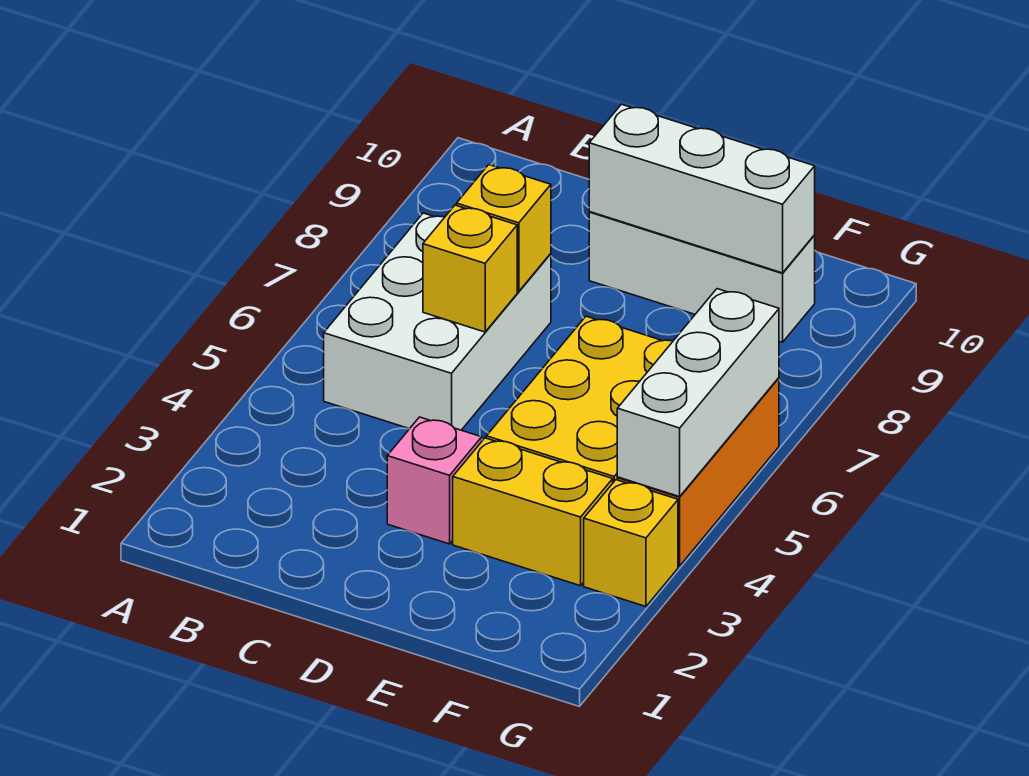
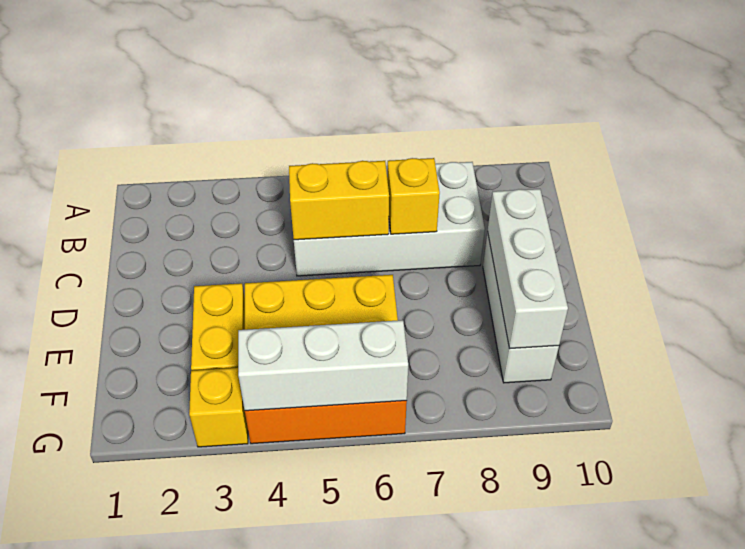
white brick B5:C7 level 1 -> white brick B5:C8 level 1
yellow brick C6 level 2 -> yellow brick C5:C6 level 2
pink brick D3 level 1 -> none

